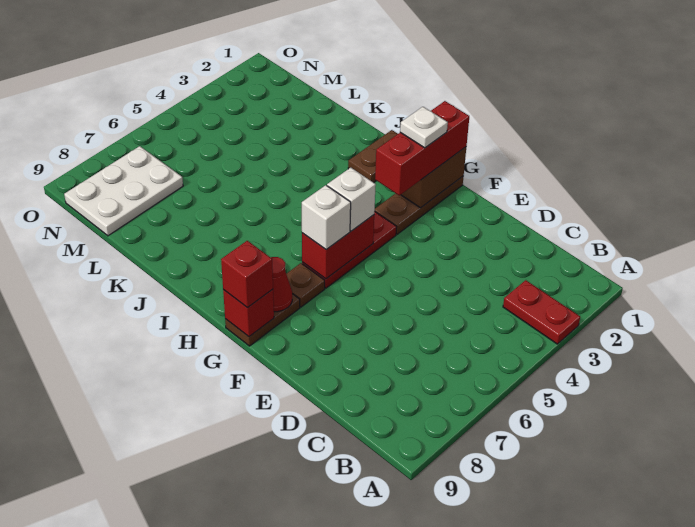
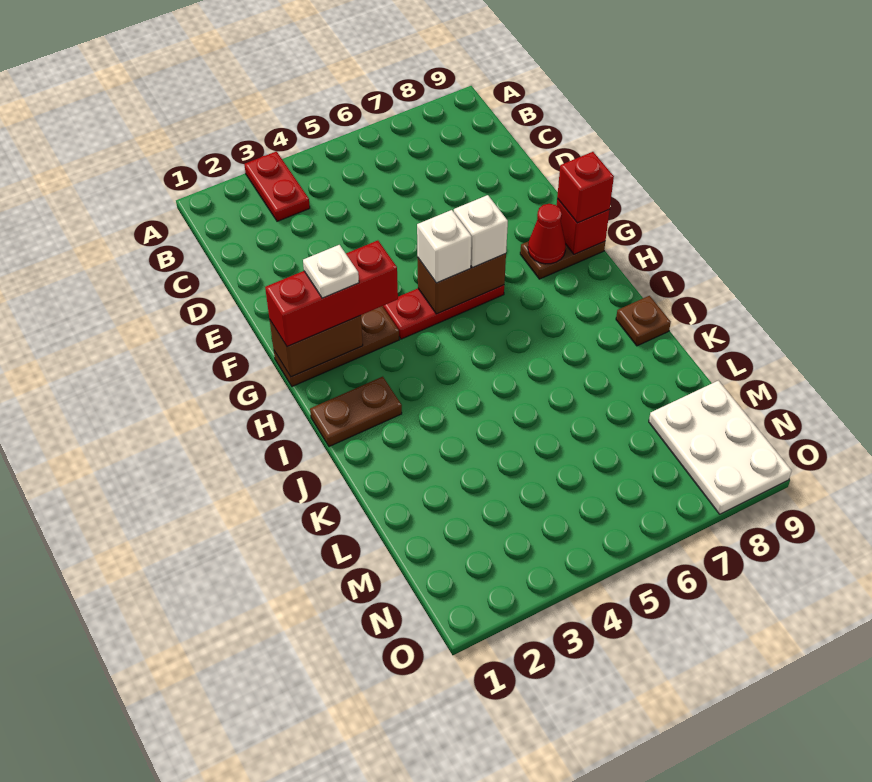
red brick G5:G6 level 2 -> brown brick G5:G6 level 2
brown plate G7 level 1 -> brown plate J9 level 1
white plate M7:N9 level 1 -> white plate M8:O9 level 1

